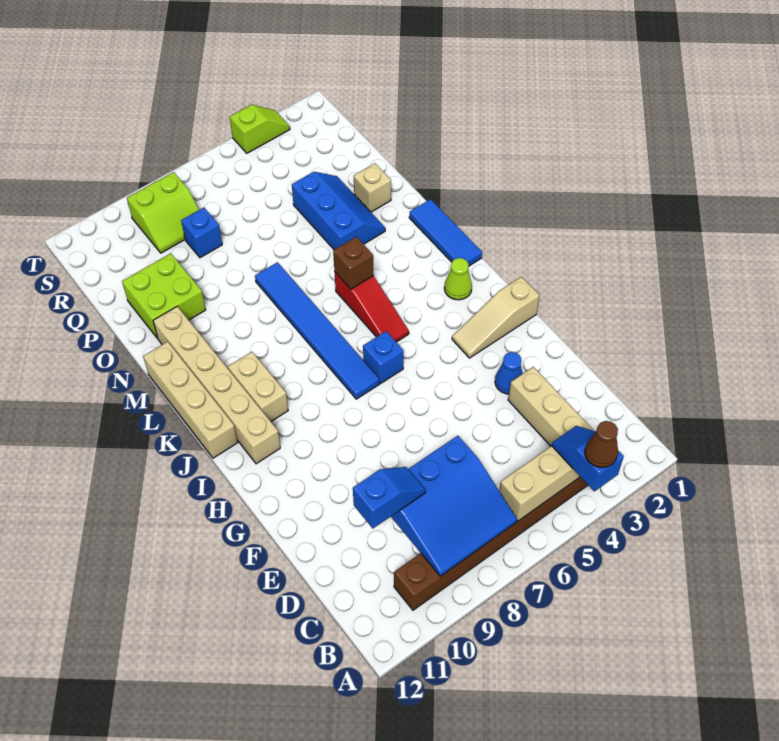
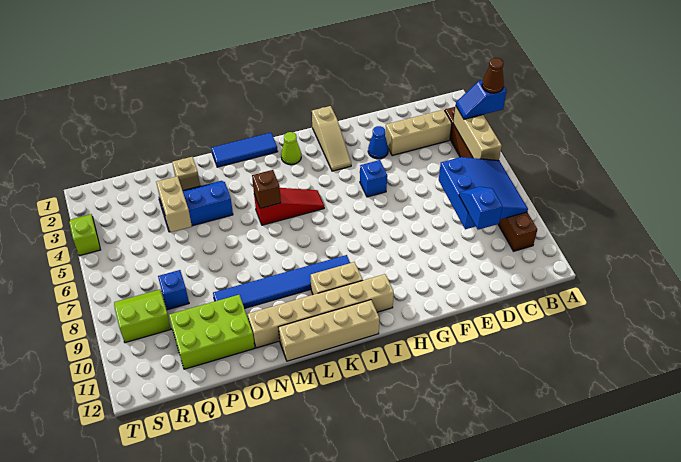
blue brick I6 level 1 -> blue brick G5 level 1
blue tile I7:N7 level 1 -> blue tile J9:O9 level 1
lime brick O10:P11 level 1 -> lime brick O10:Q11 level 1
none -> tan brick P4:P5 level 2
lime slope R8:S9 level 1 top S -> lime slope R8:S9 level 1 top 9

